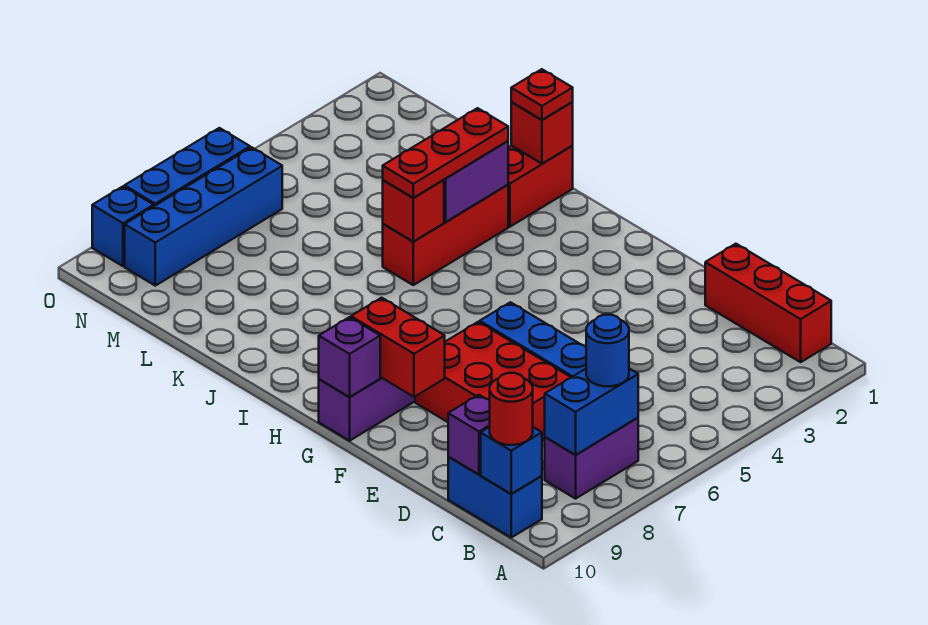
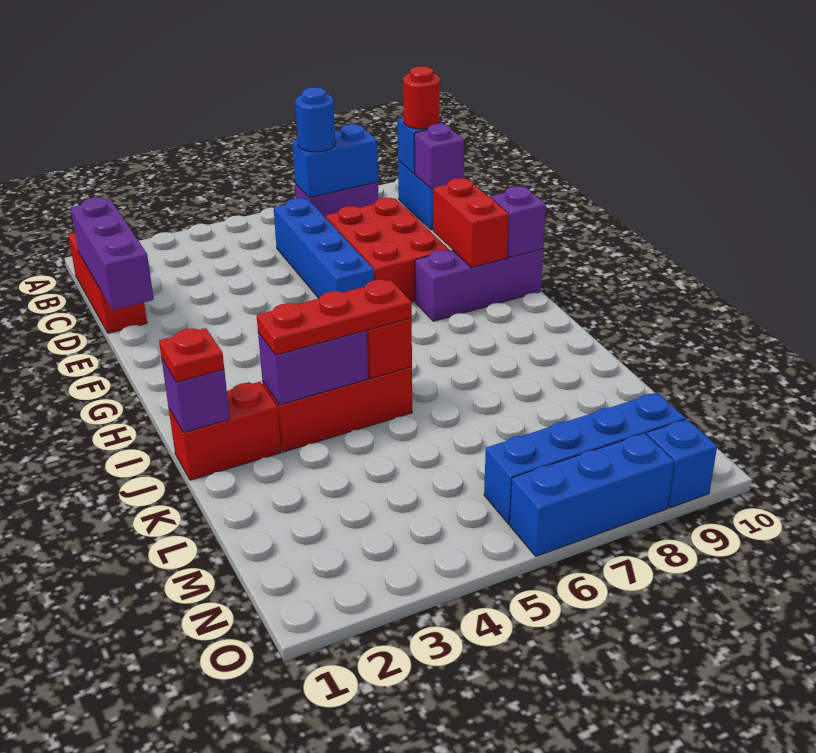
none -> purple brick C1:E1 level 2
red brick J1 level 2 -> purple brick J1 level 2

